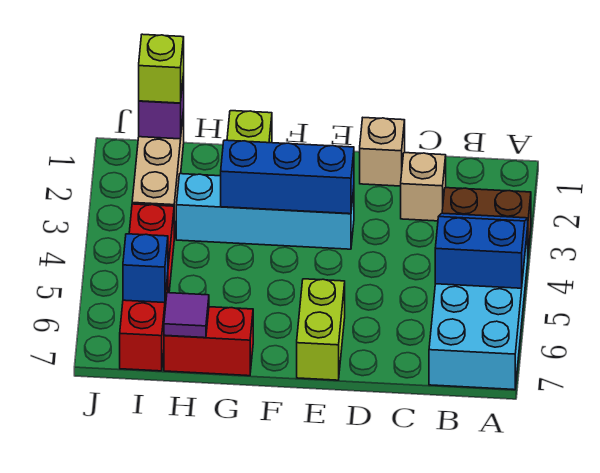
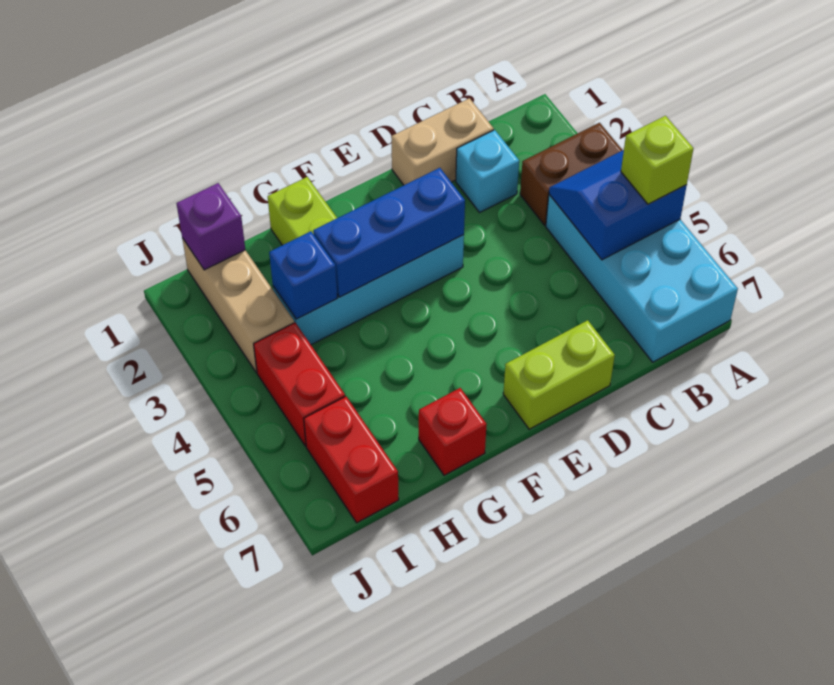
tan brick C2 level 1 -> cyan brick C2 level 1
tan brick D1 level 1 -> tan brick C1:D1 level 1
lime brick E6:E7 level 1 -> lime brick D7:E7 level 1
red brick G7:H7 level 1 -> red brick G7 level 1
purple tile H7 level 2 -> none
lime brick I1 level 3 -> lime brick A5 level 3
blue brick I6 level 2 -> blue brick H3 level 2

